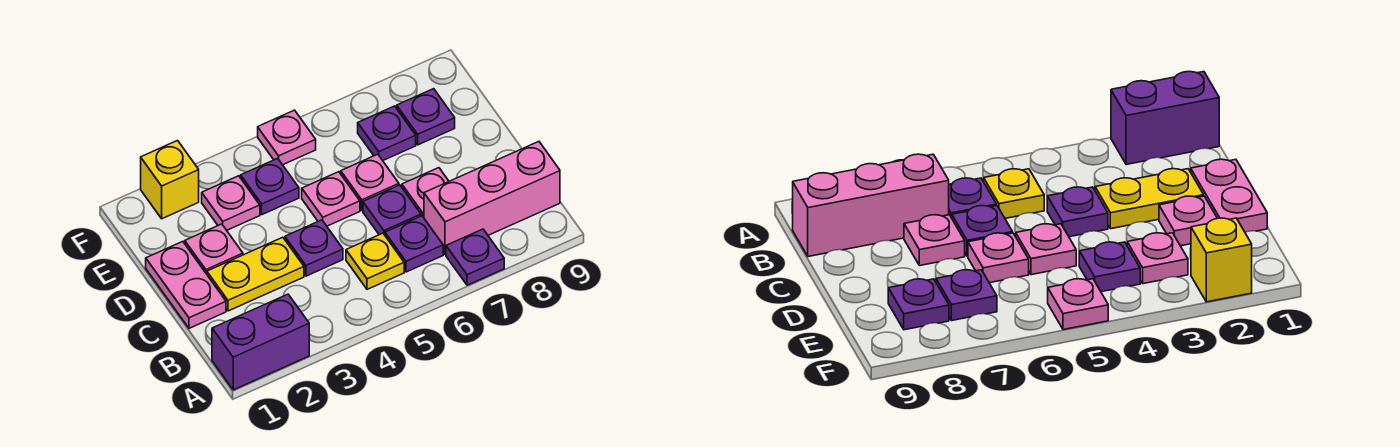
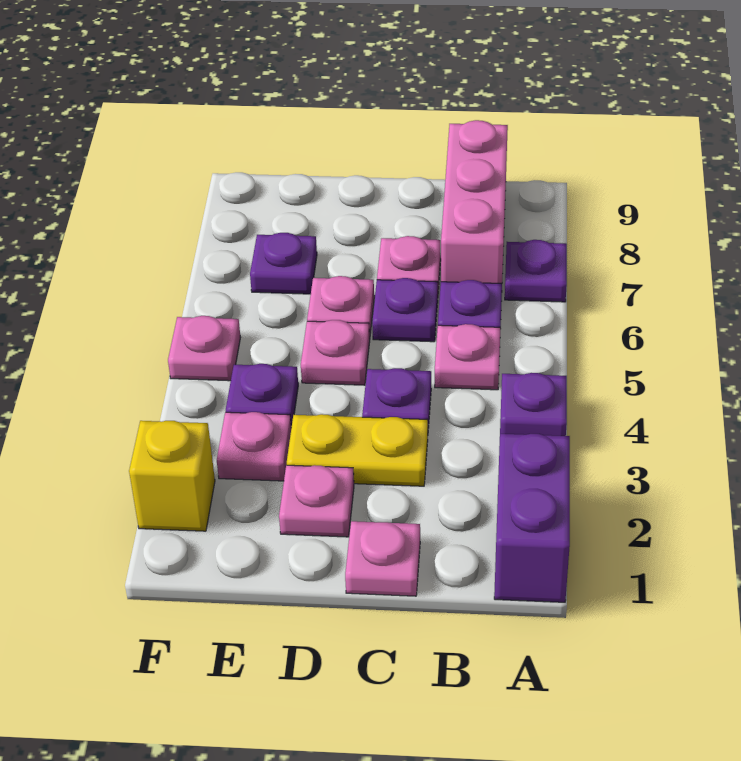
yellow plate B5 level 1 -> pink plate B5 level 1
pink plate C1:D1 level 1 -> pink plate C1 level 1
yellow plate C2:C3 level 1 -> yellow plate C3:D3 level 1
purple plate E8 level 1 -> purple plate A4 level 1

